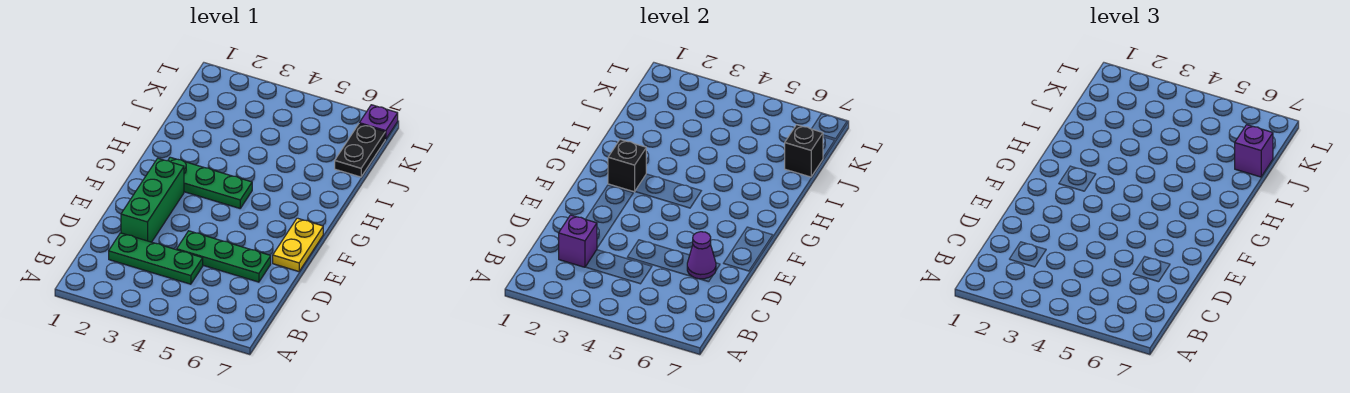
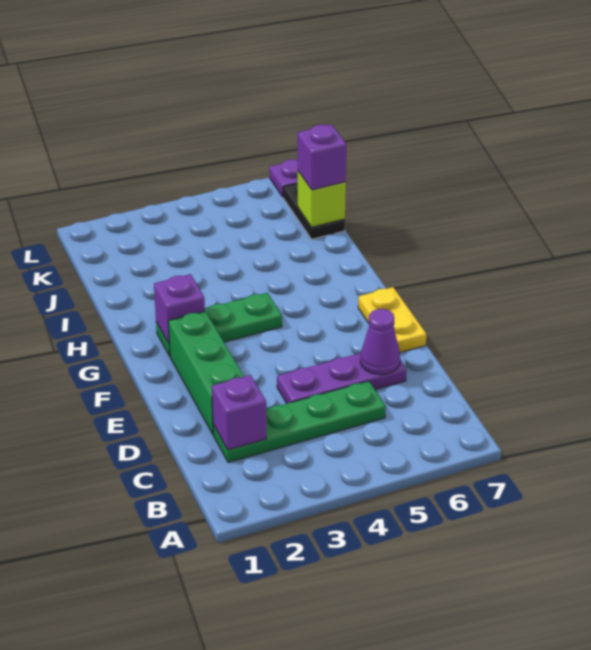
green plate C2:C4 level 1 -> green plate C2:C5 level 1
green plate D4:D6 level 1 -> purple plate D4:D6 level 1
black brick G2 level 2 -> purple brick G2 level 2
black brick J7 level 2 -> lime brick J7 level 2

